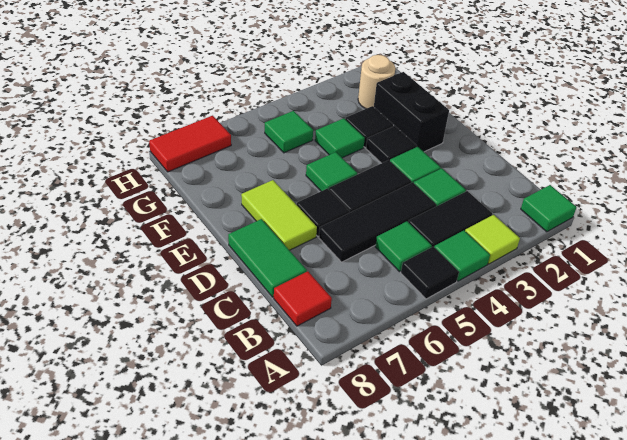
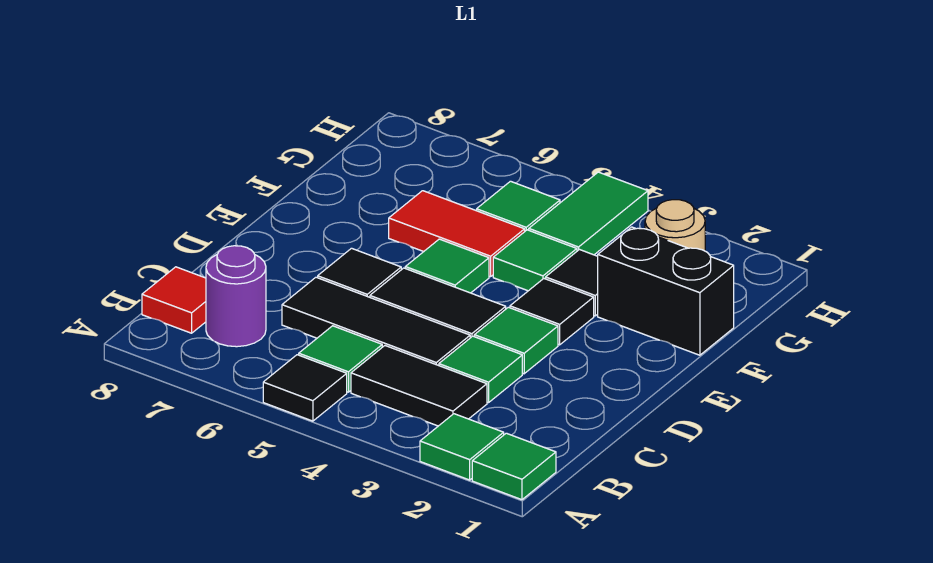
lime tile A3 level 1 -> none
green tile A4 level 1 -> green tile A2 level 1
none -> purple round brick B7 level 1
green tile C8:D8 level 1 -> green tile G4:H4 level 1
lime tile D7:E7 level 1 -> none
black brick E2:F2 level 1 -> black brick F1:F2 level 1
red tile H7:H8 level 1 -> red tile F5:F6 level 1

